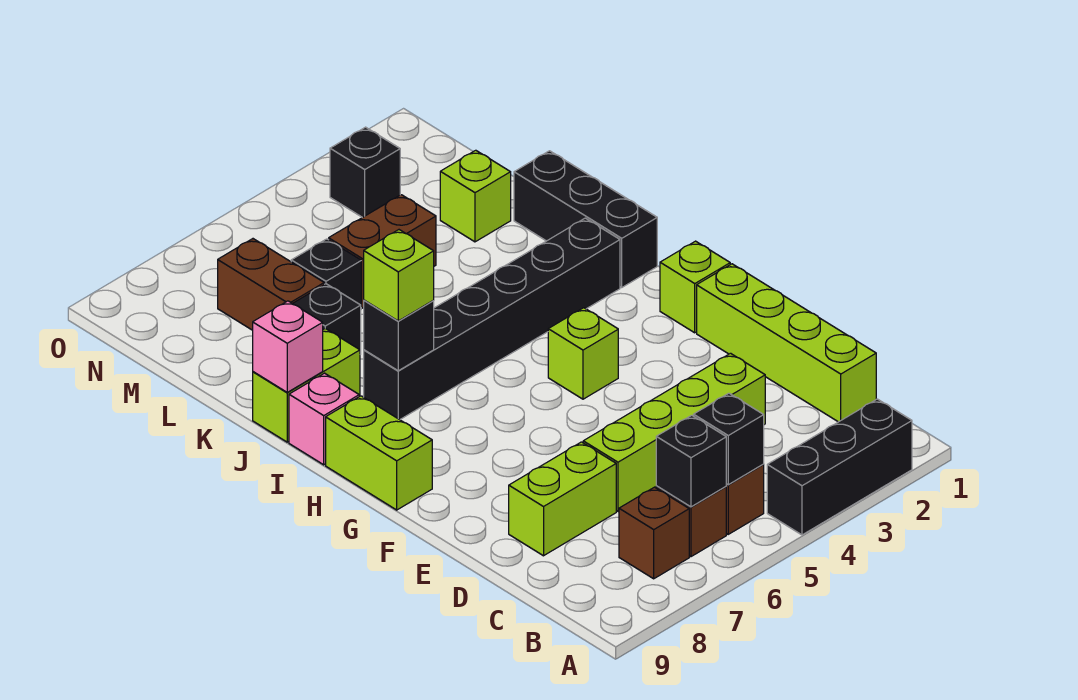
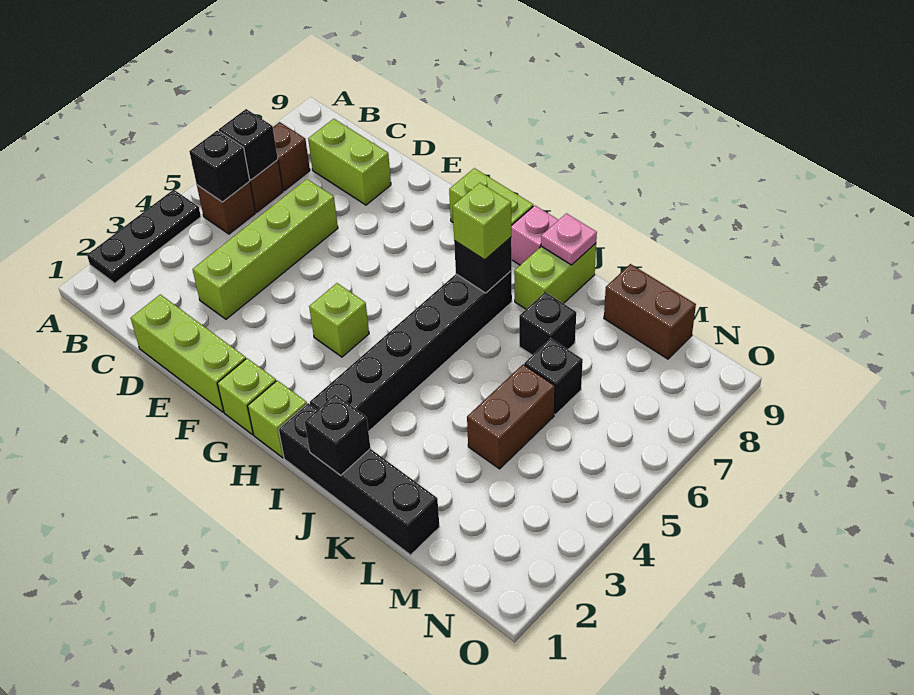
black brick A2:A4 level 1 -> black plate A2:A4 level 1
lime brick C1:F1 level 1 -> lime brick D1:F1 level 1
lime brick D7:D8 level 1 -> lime brick C8:D8 level 1
black brick I1:K1 level 1 -> black brick I1:L1 level 1
pink brick J9 level 2 -> pink plate J9 level 2
lime brick L2 level 1 -> lime brick H1 level 1
brown brick L7:M7 level 1 -> brown brick L9:M9 level 1
black brick N3 level 1 -> black brick J1 level 2

